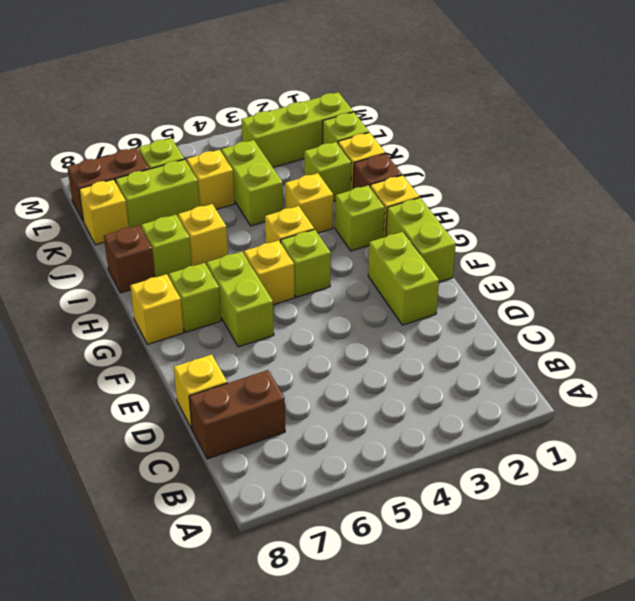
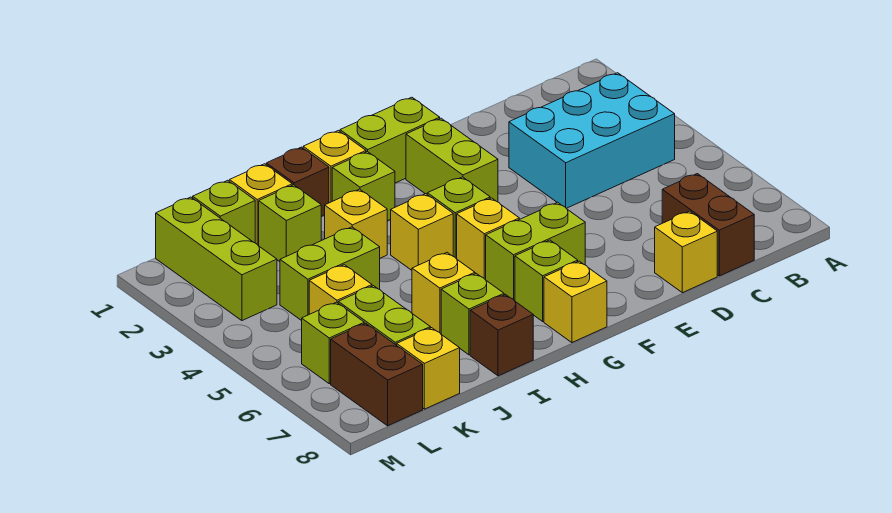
none -> cyan brick B3:D4 level 1
lime brick E2:F2 level 1 -> lime brick F2:F3 level 1

